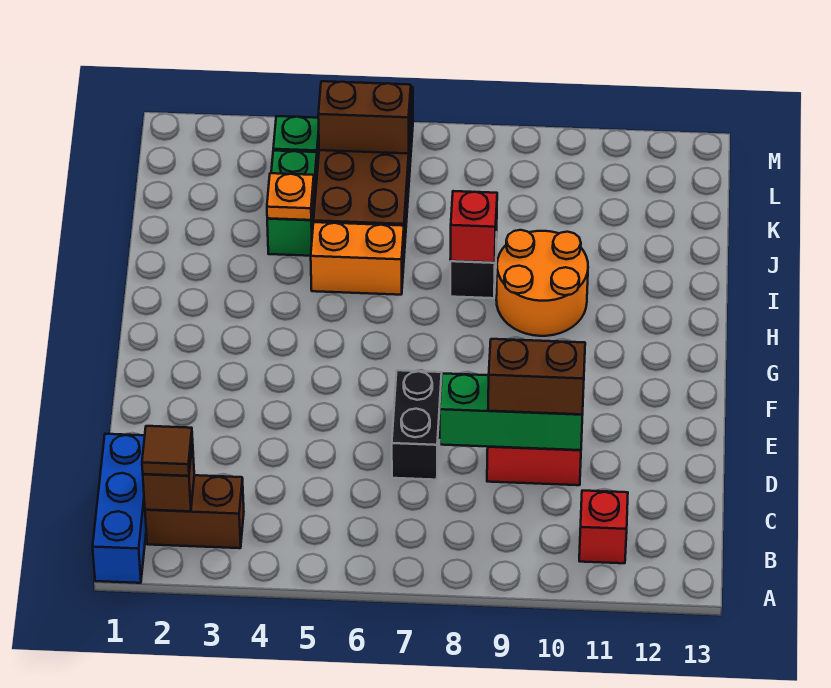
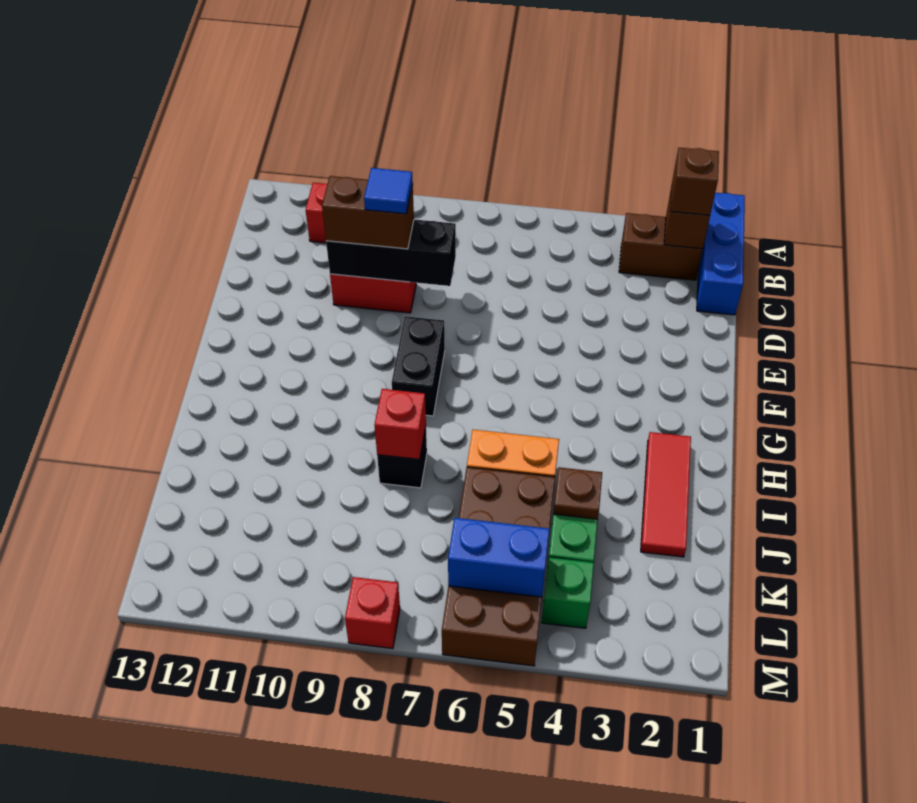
brown tile B2 level 3 -> brown brick B2 level 3
black brick D7:E7 level 1 -> black brick F8:G8 level 1
green brick D8:D10 level 2 -> black brick D8:D10 level 2
none -> blue tile D9 level 4
none -> red tile H2:J2 level 1
orange round brick H9:I10 level 1 -> none
orange plate J4 level 2 -> brown plate J4 level 2
brown brick L5:L6 level 2 -> blue brick L5:L6 level 2
none -> red brick M8 level 1

